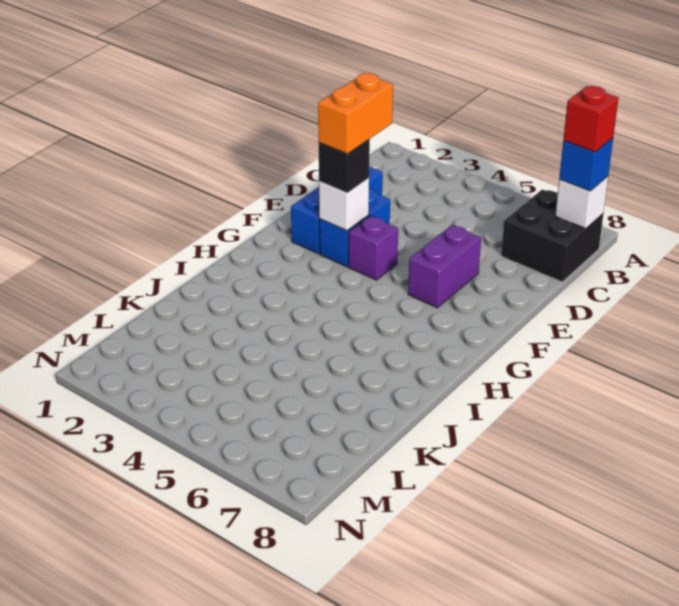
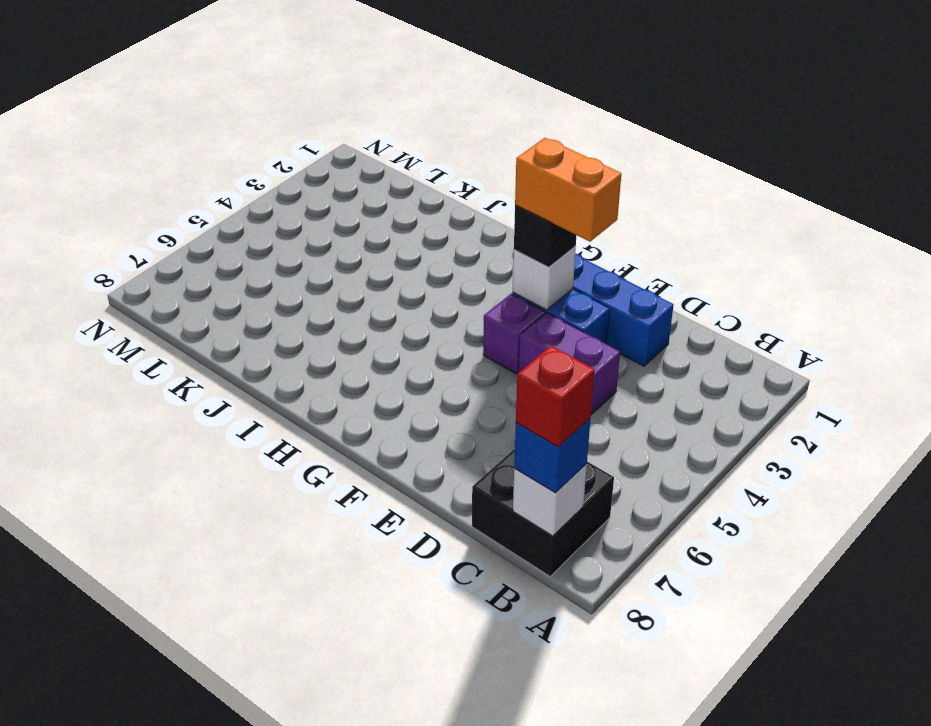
purple brick E6:F6 level 1 -> purple brick D4:E4 level 1

